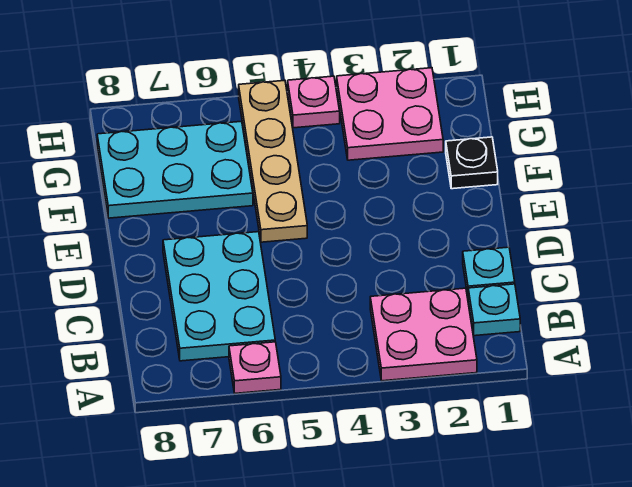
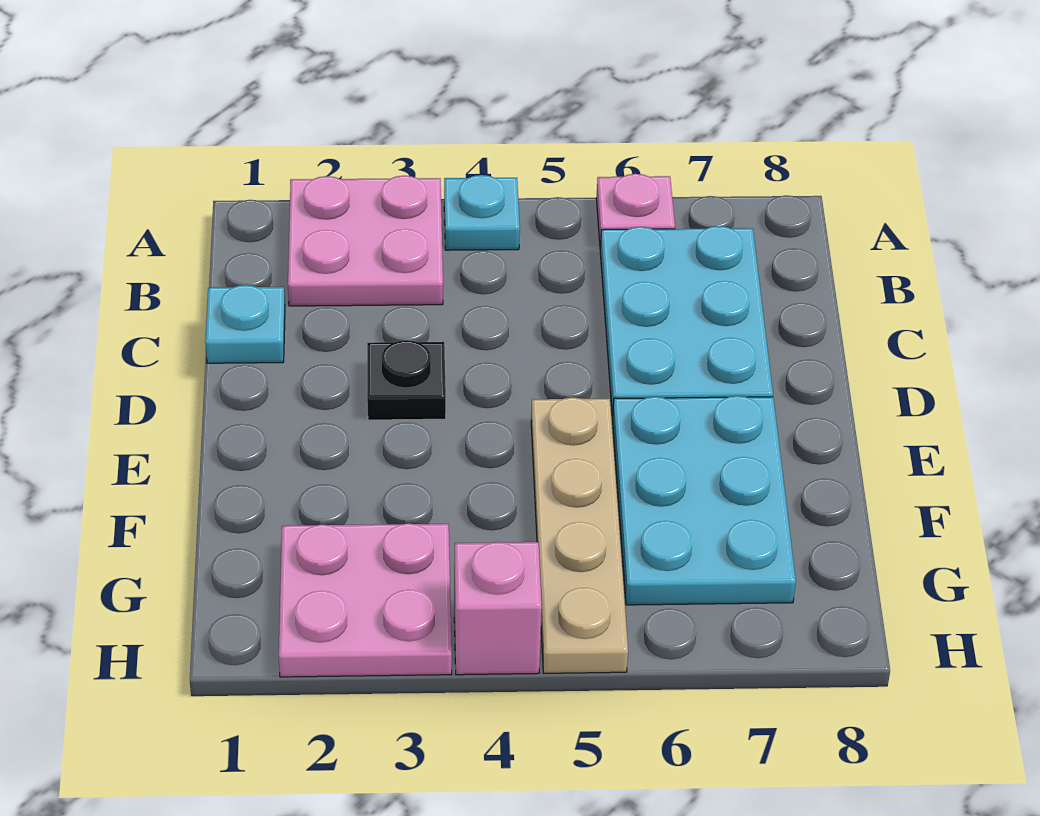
cyan plate B1 level 1 -> cyan plate A4 level 1
black plate F1 level 1 -> black plate D3 level 1
cyan plate F6:G8 level 1 -> cyan plate E6:G7 level 1
pink plate H4 level 1 -> pink brick H4 level 1

